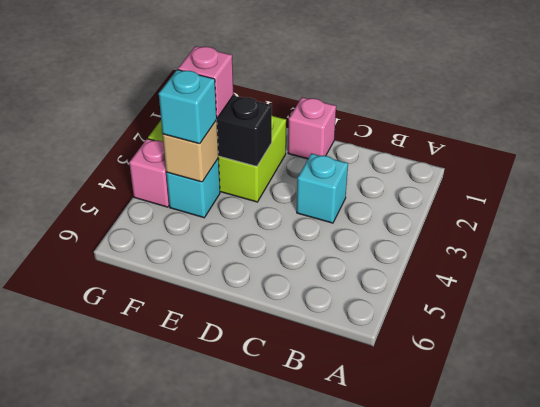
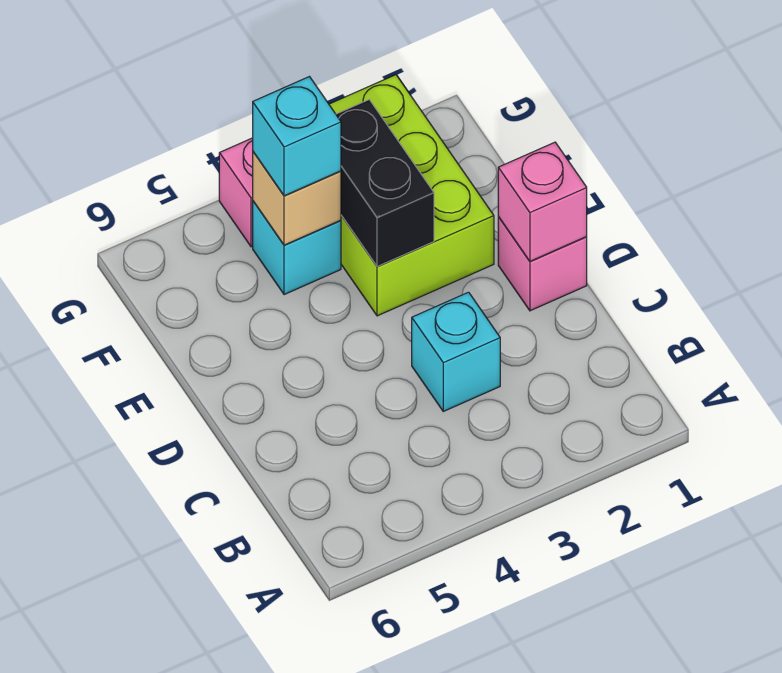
pink brick F3 level 3 -> pink brick D1 level 2

